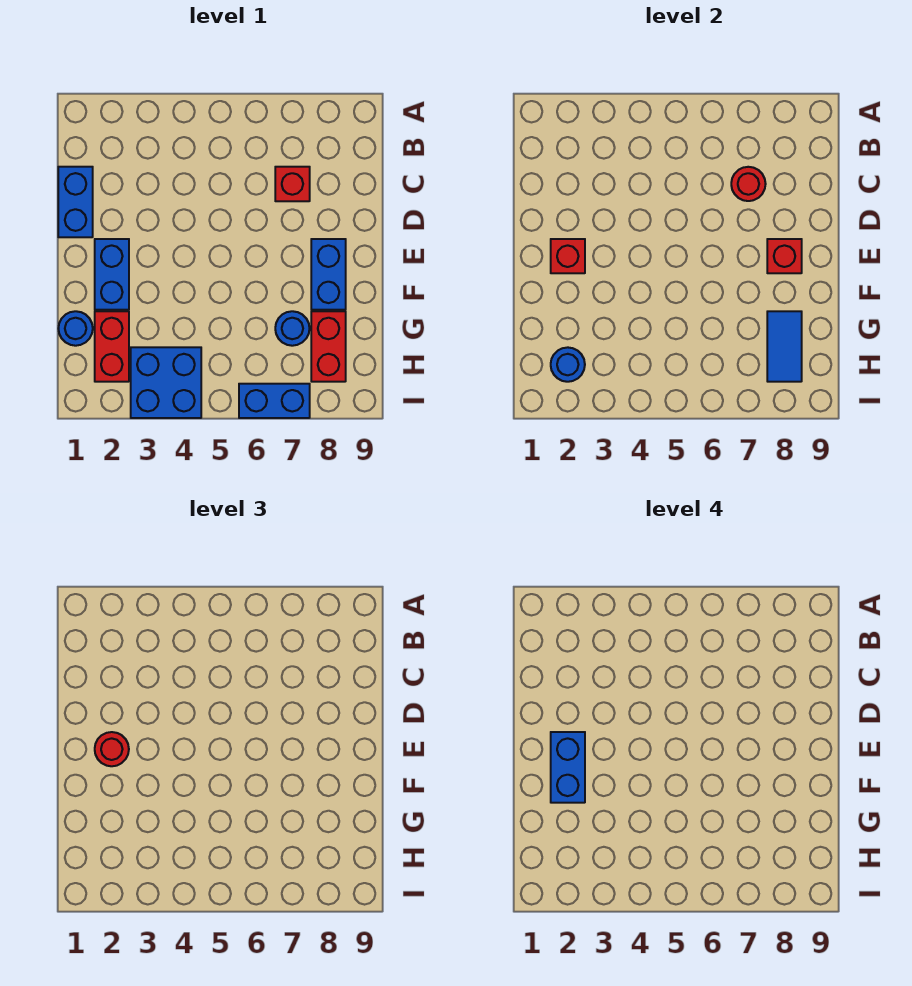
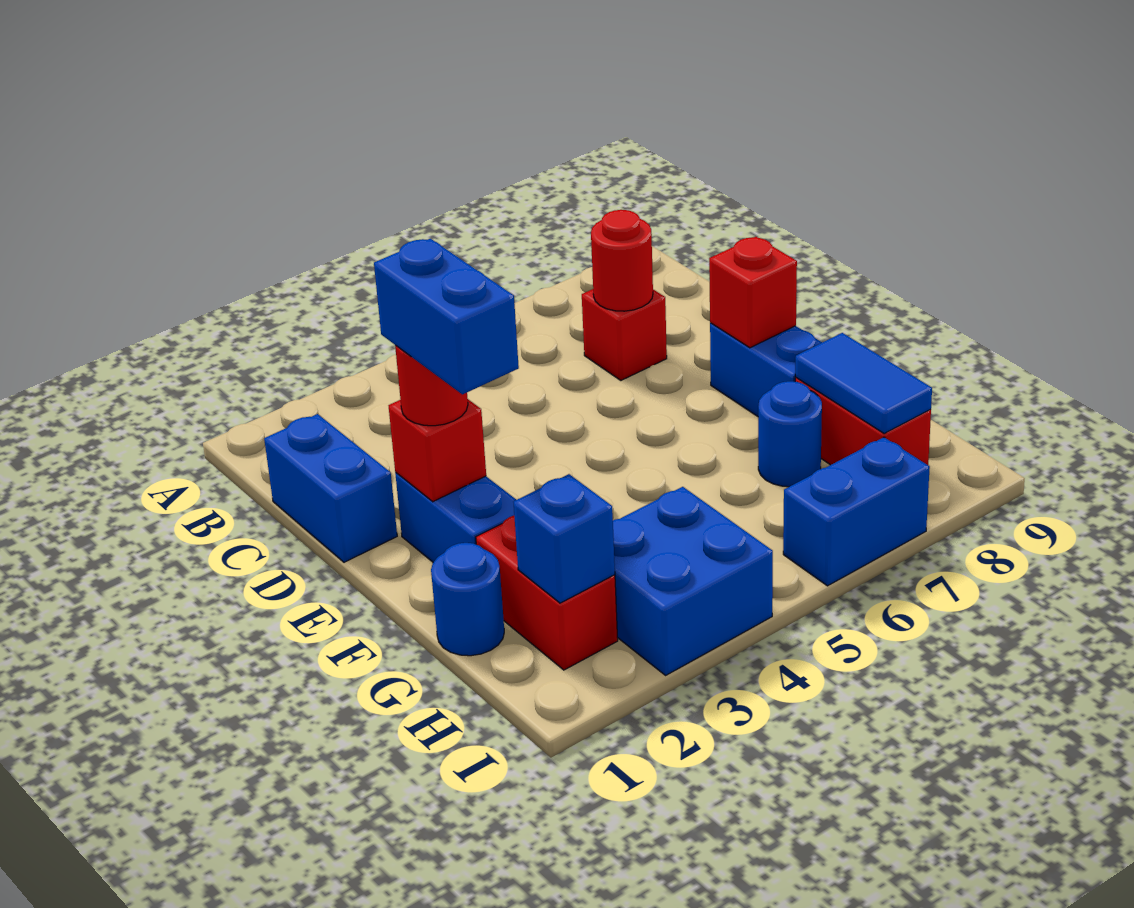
blue round brick H2 level 2 -> blue brick H2 level 2

